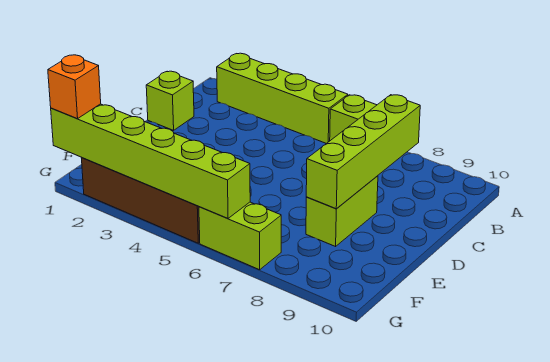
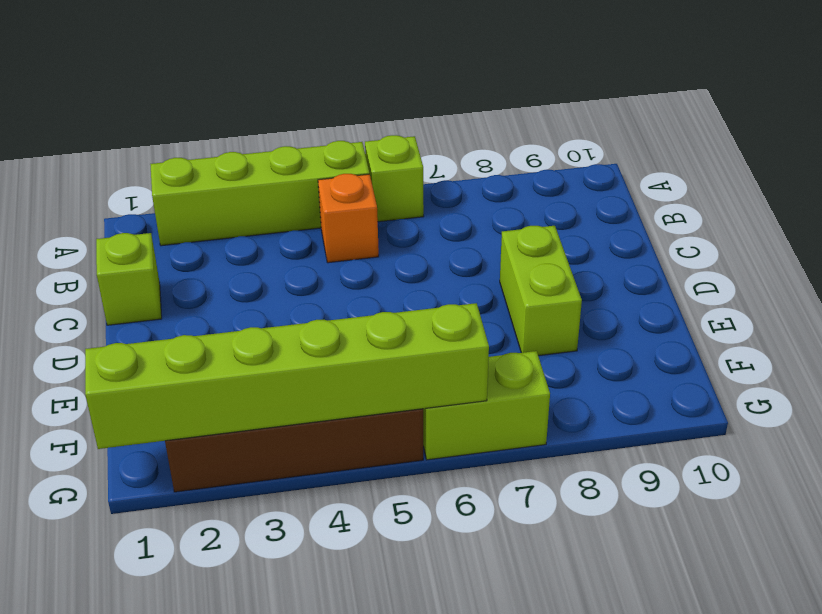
lime brick B8:E8 level 2 -> none
orange brick G1 level 3 -> orange brick B5 level 1

